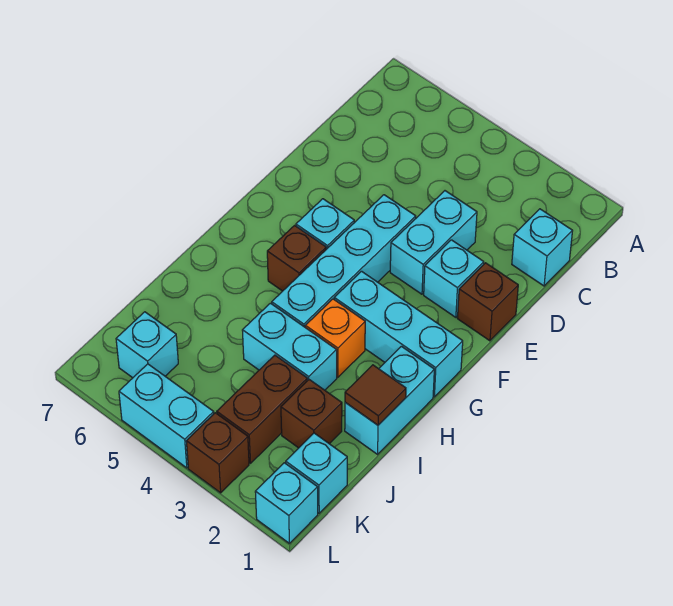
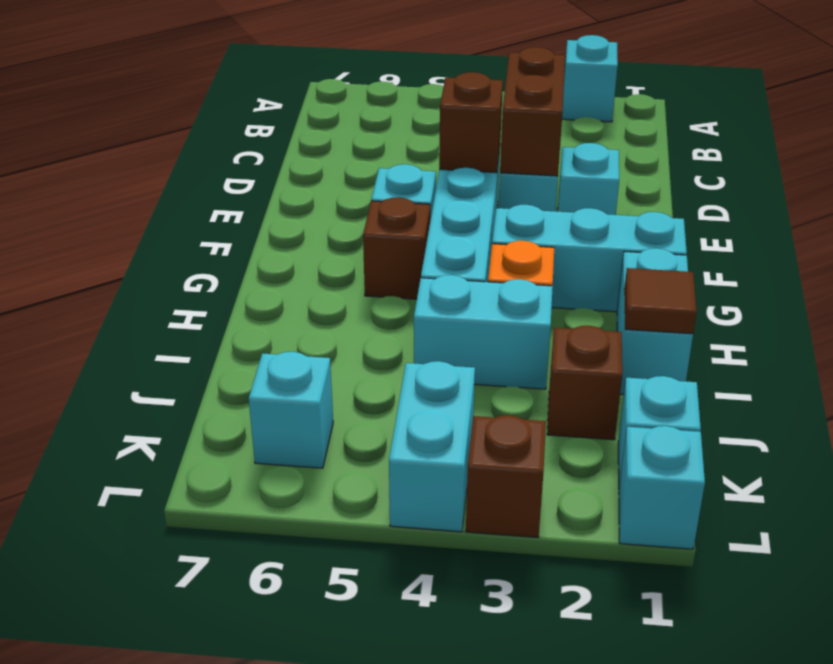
cyan brick C1 level 1 -> cyan brick A2 level 1
brown brick E1 level 1 -> brown brick E4 level 2
brown brick J3:K3 level 1 -> brown brick D3:E3 level 2
cyan brick L4:L5 level 1 -> cyan brick K4:L4 level 1

